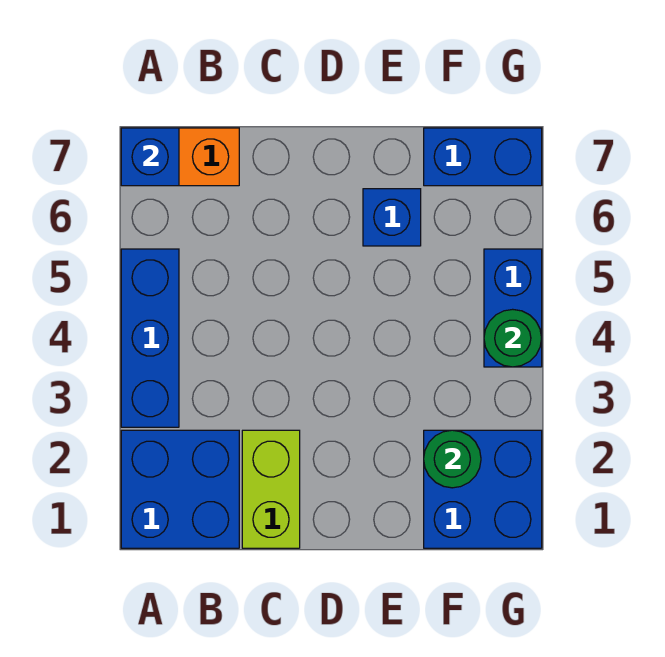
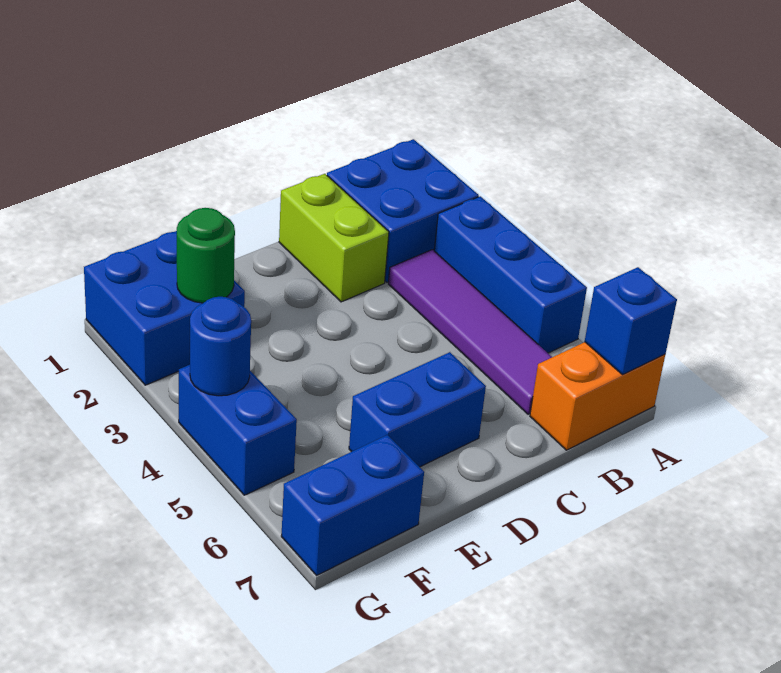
none -> purple tile B3:B6 level 1
blue brick E6 level 1 -> blue brick D6:E6 level 1
green round brick G4 level 2 -> blue round brick G4 level 2

